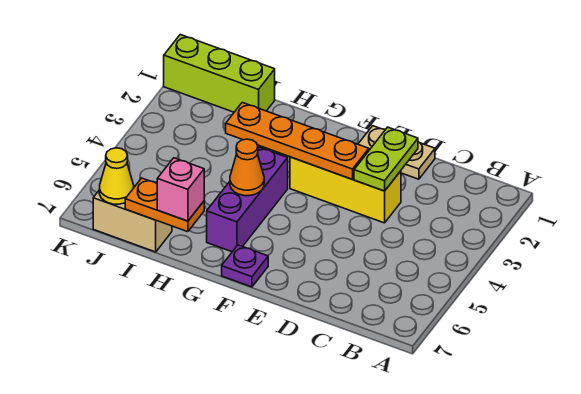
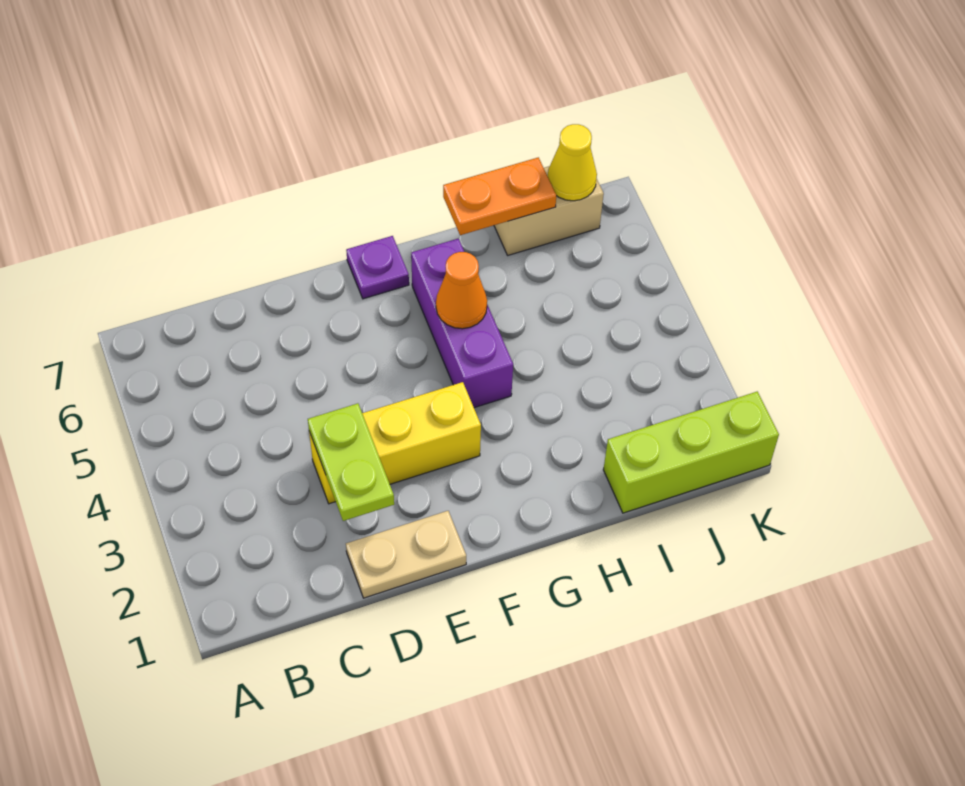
orange plate E3:H3 level 2 -> none
pink brick H7 level 3 -> none

